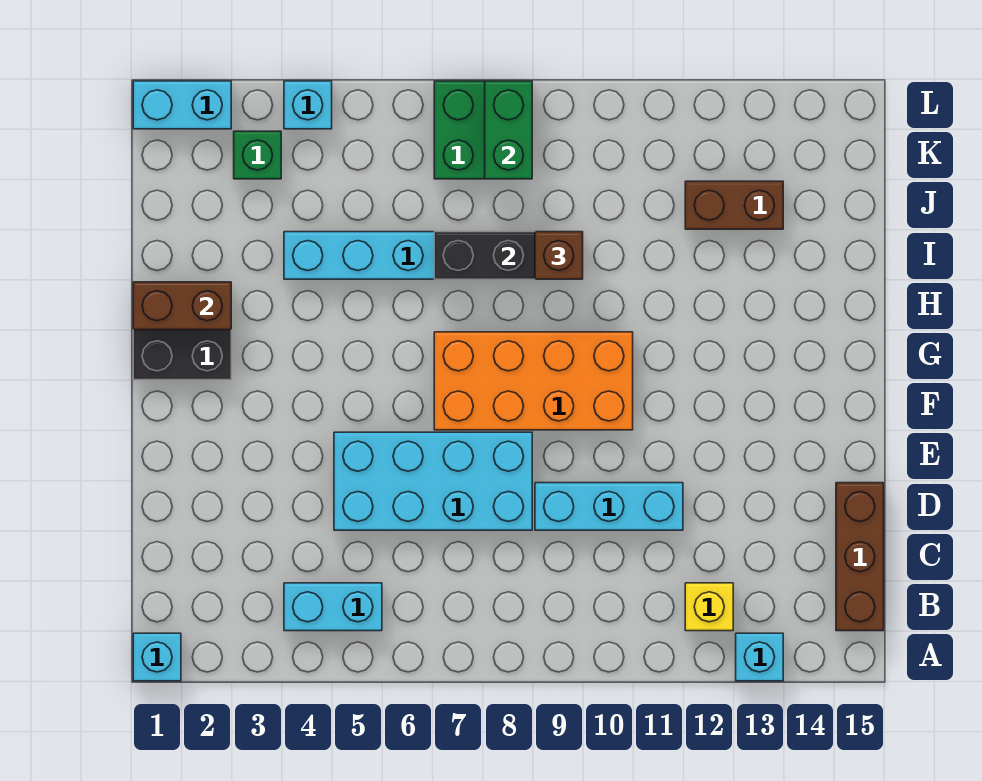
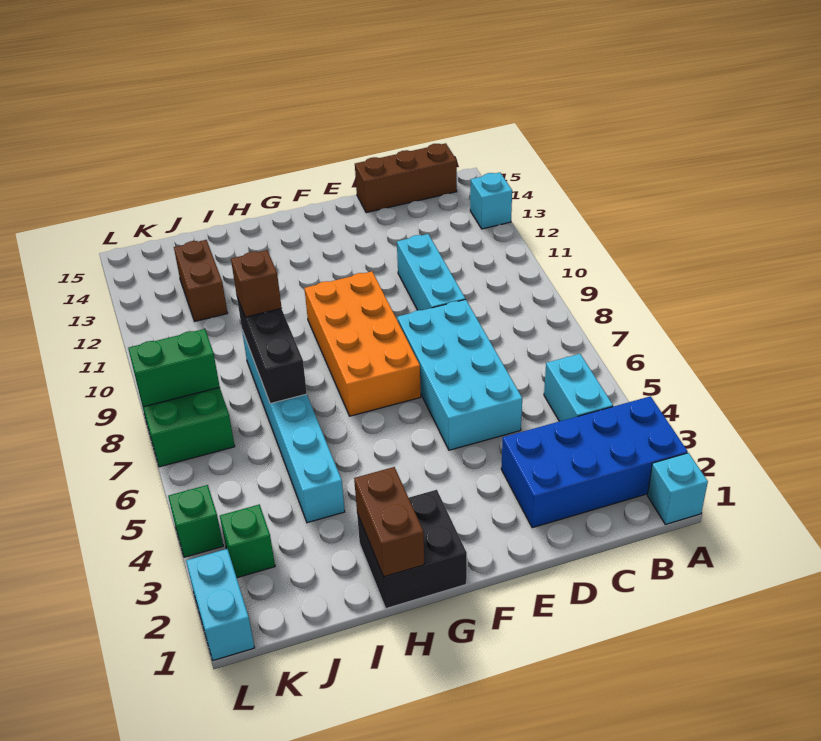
none -> blue brick A2:D3 level 1
yellow brick B12 level 1 -> none
cyan brick L4 level 1 -> green brick L4 level 1

